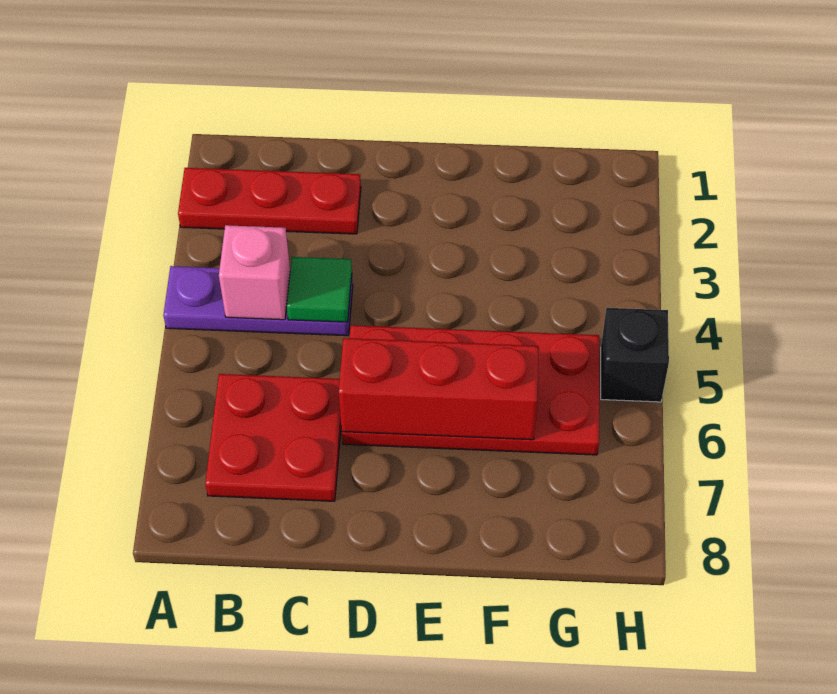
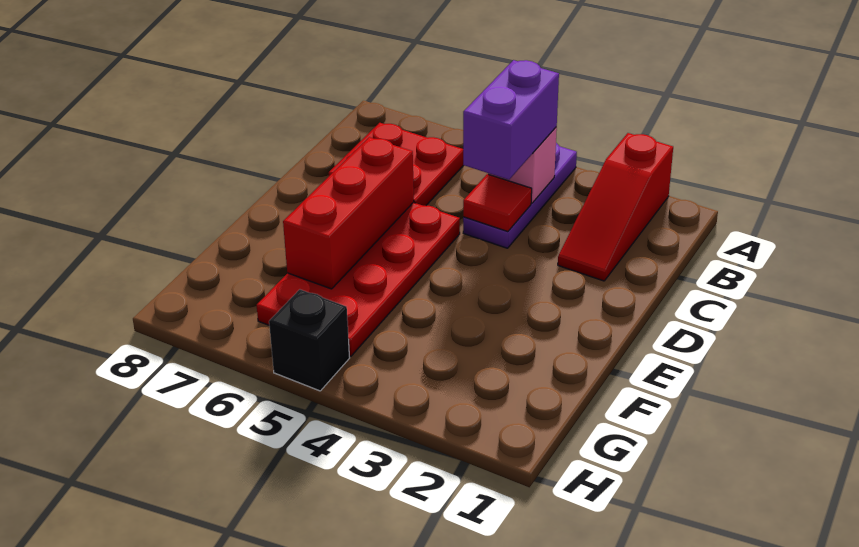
red plate A2:C2 level 1 -> red slope A2:C2 level 1 top A
none -> purple brick B4:C4 level 3
green tile C4 level 2 -> red tile C4 level 2

